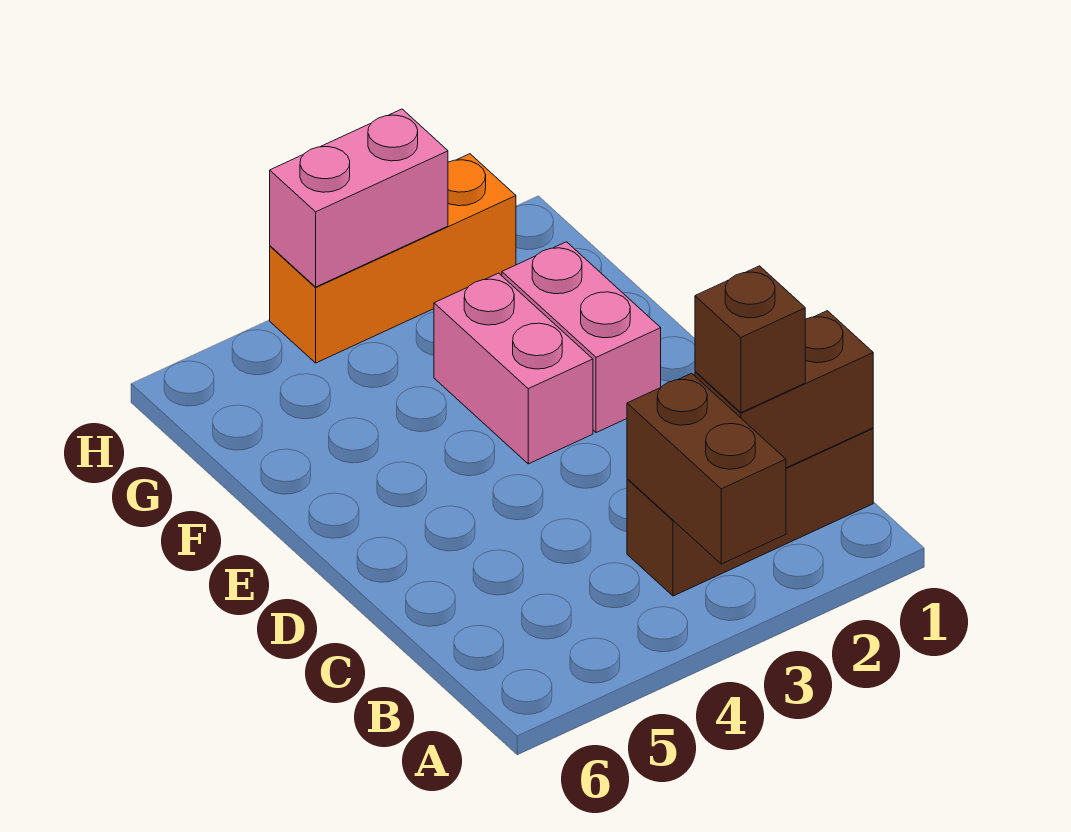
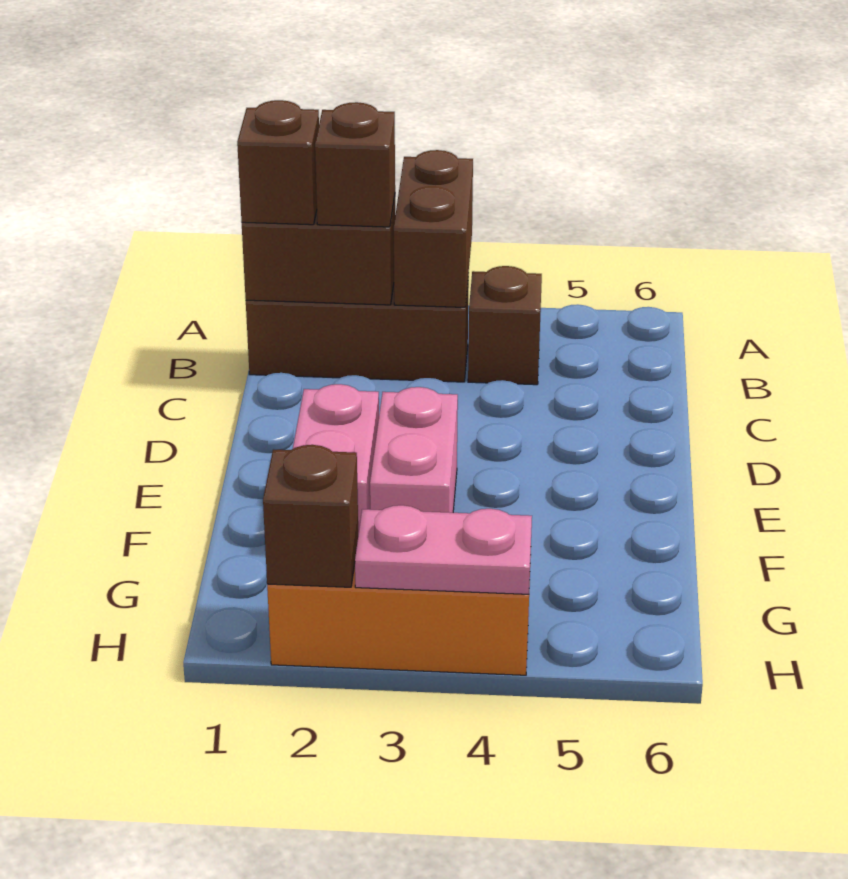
none -> brown brick B1 level 3
none -> brown brick B4 level 1
none -> brown brick H2 level 2
pink brick H3:H4 level 2 -> pink plate H3:H4 level 2

